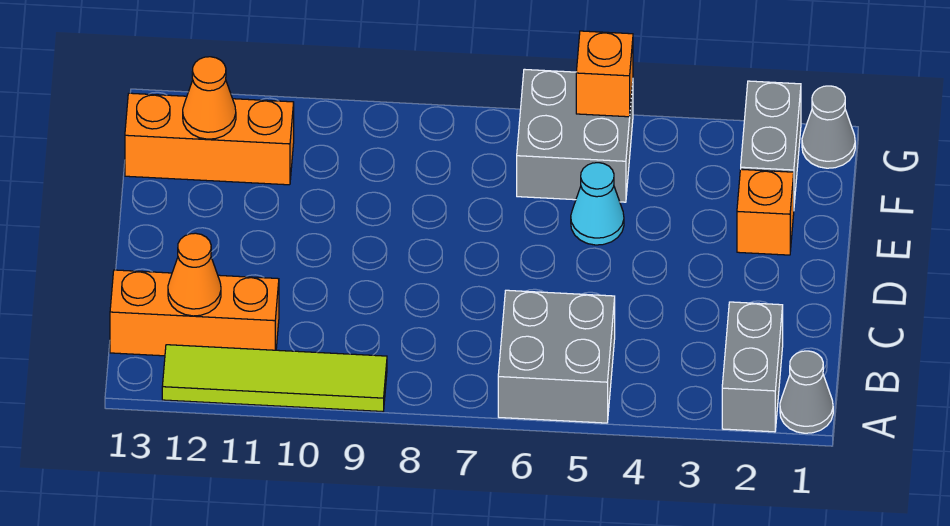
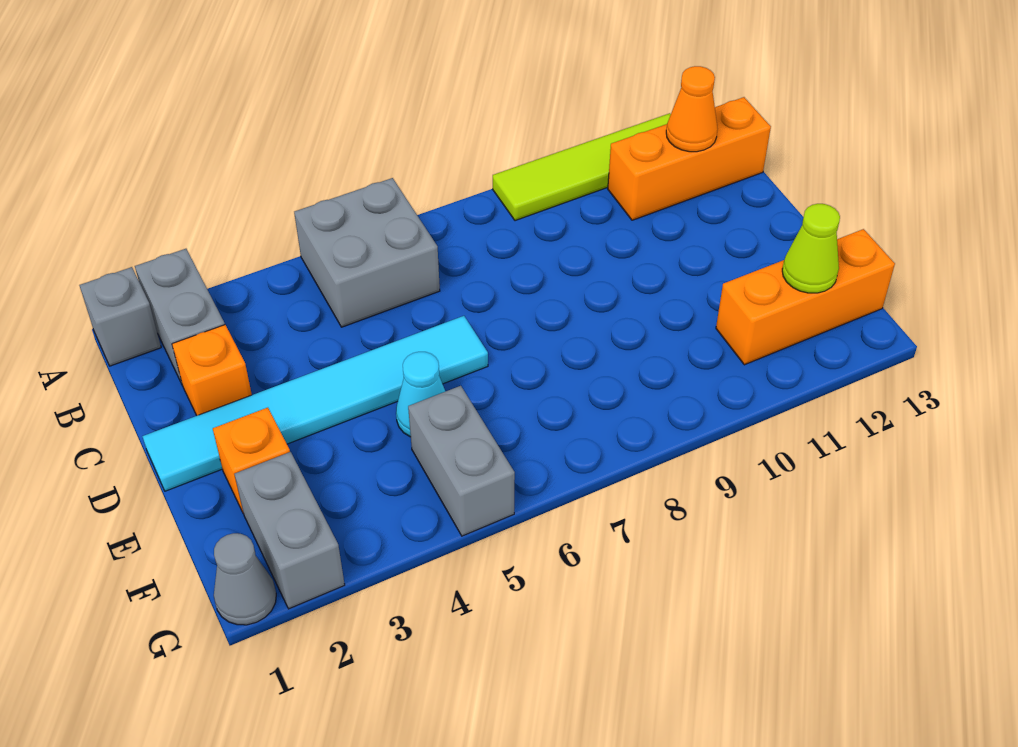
grey cone A1 level 1 -> grey brick A1 level 1
none -> cyan tile D1:D6 level 1
grey brick F5:G6 level 1 -> grey brick F5:G5 level 1
orange cone F12 level 2 -> lime cone F12 level 2
orange brick G5 level 2 -> orange brick C2 level 1

